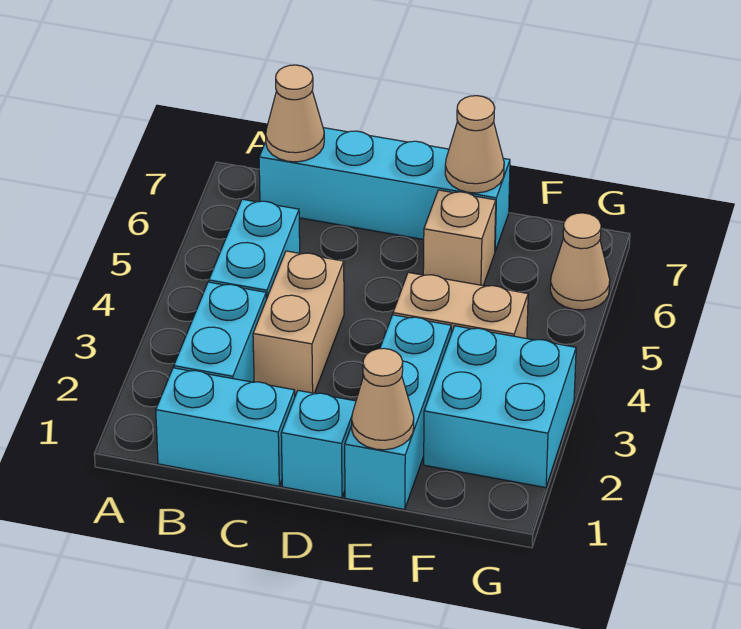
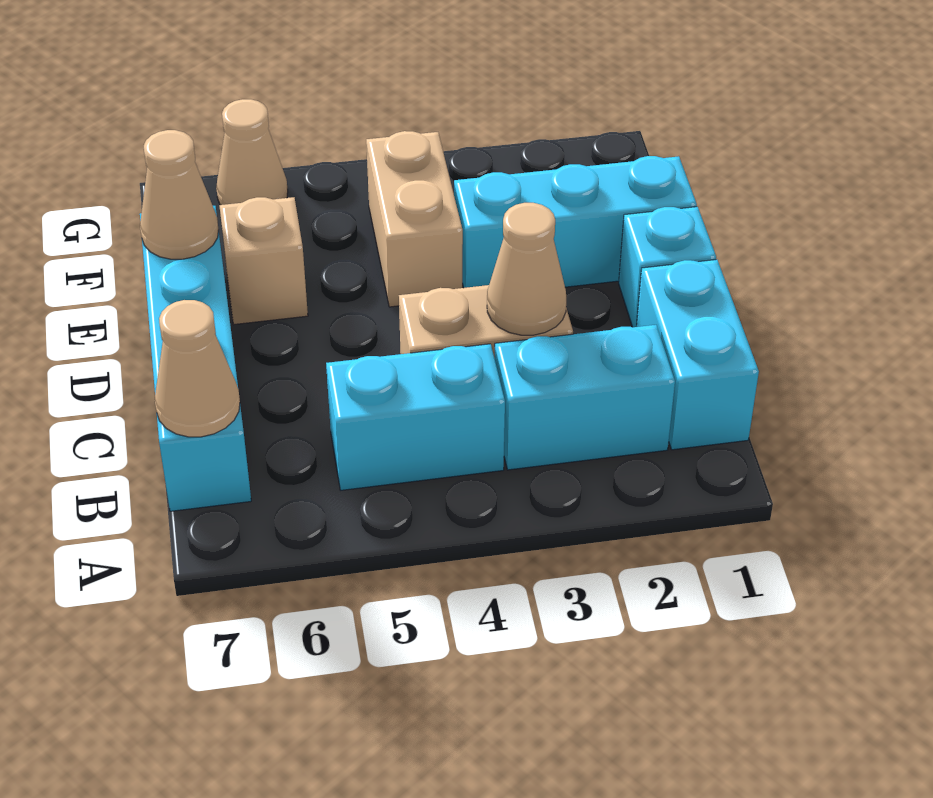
tan cone E1 level 2 -> tan cone C3 level 2
cyan brick F2:G3 level 1 -> none

